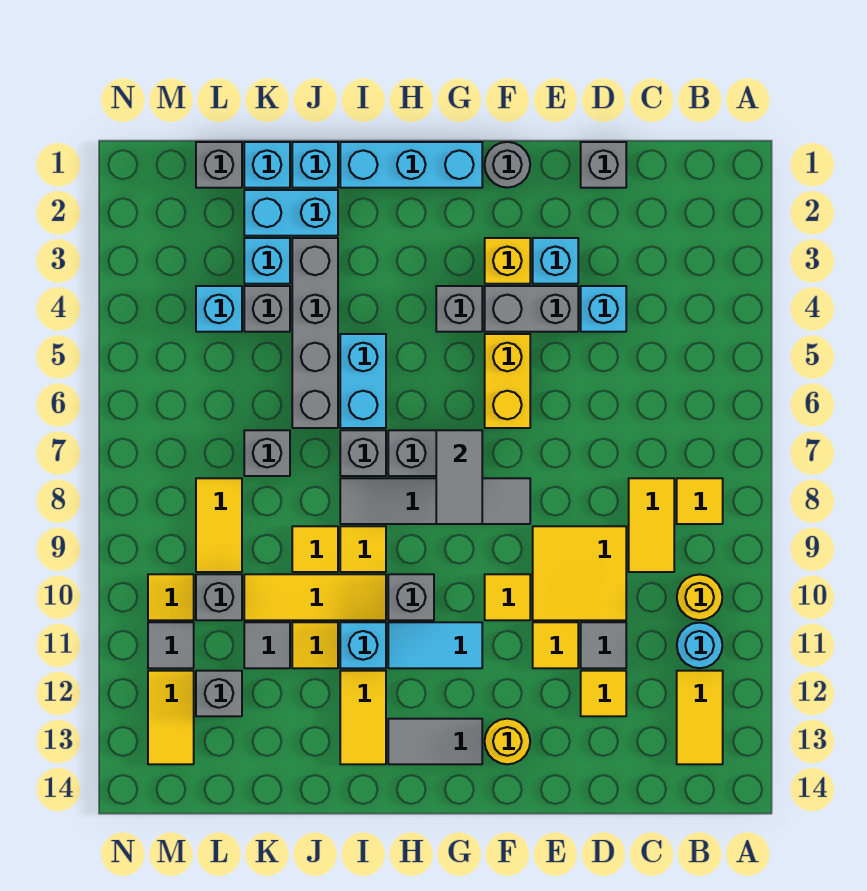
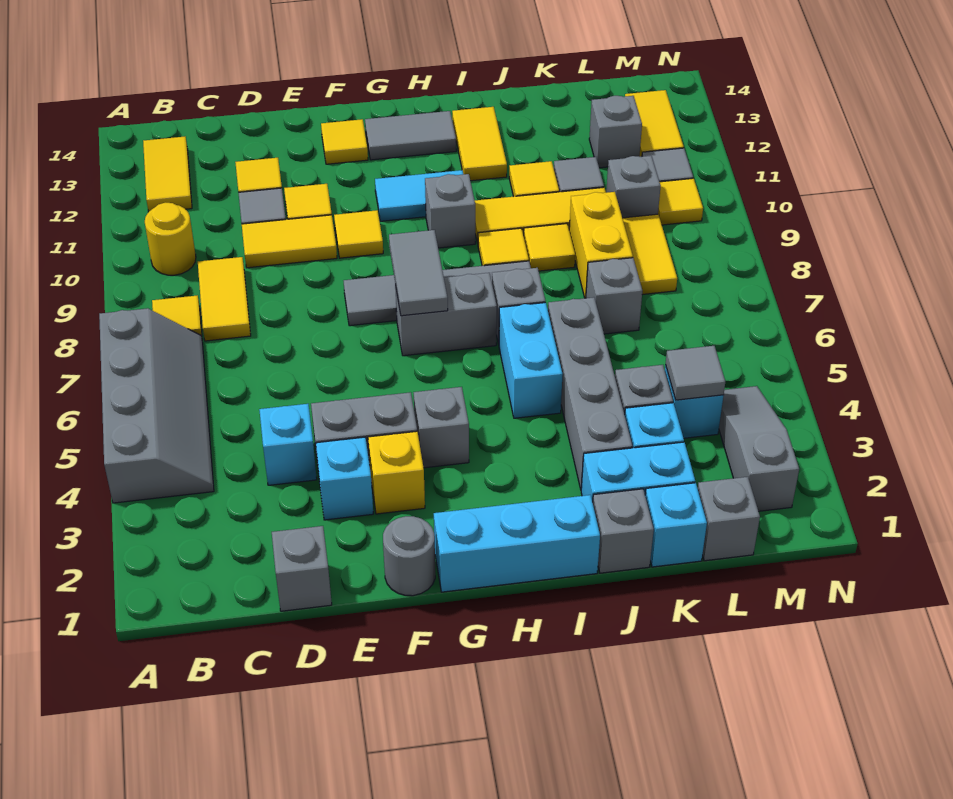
none -> grey slope A4:B7 level 1 top A
cyan round brick B11 level 1 -> none
yellow tile D9:E10 level 1 -> yellow tile D10:E10 level 1
yellow brick F5:F6 level 1 -> yellow brick K8:K9 level 1
yellow round brick F13 level 1 -> yellow tile F13 level 1
cyan brick I11 level 1 -> none
cyan brick J1 level 1 -> grey brick J1 level 1
none -> grey tile L4 level 2
none -> grey slope M2:M4 level 1 top 2

